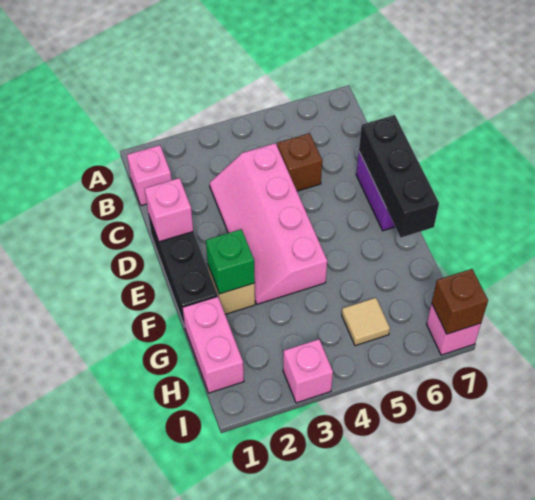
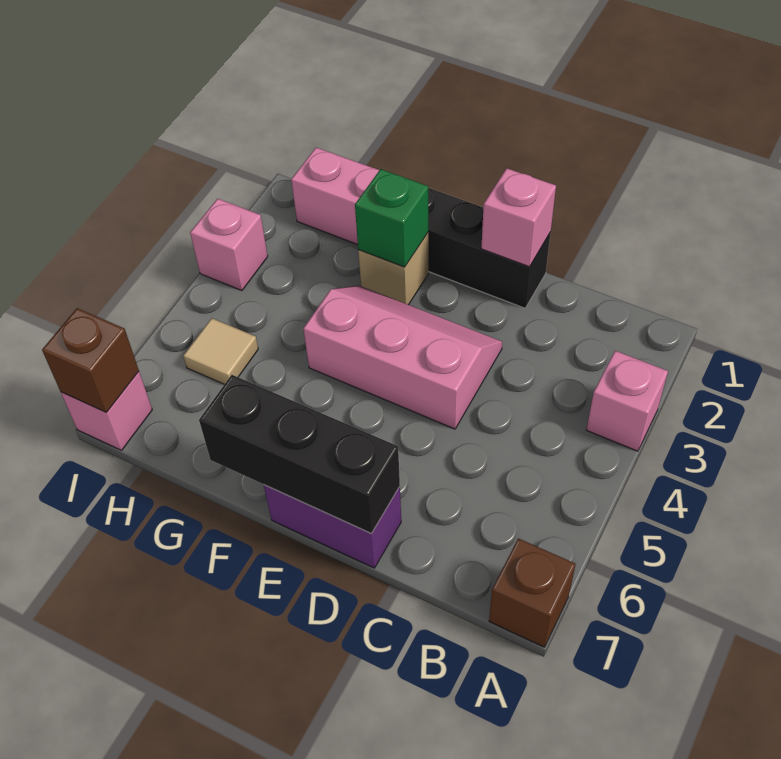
pink brick B1 level 1 -> pink brick A3 level 1
pink slope C3:F4 level 1 top 4 -> pink slope D3:F4 level 1 top 4
brown brick C5 level 1 -> brown brick A7 level 1

